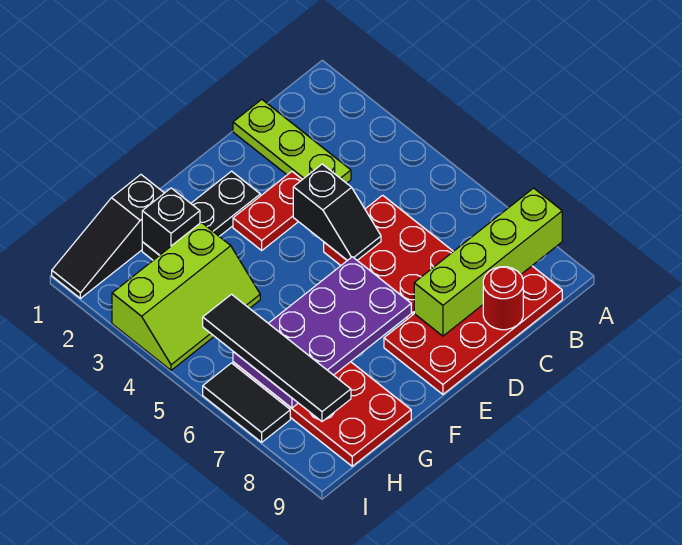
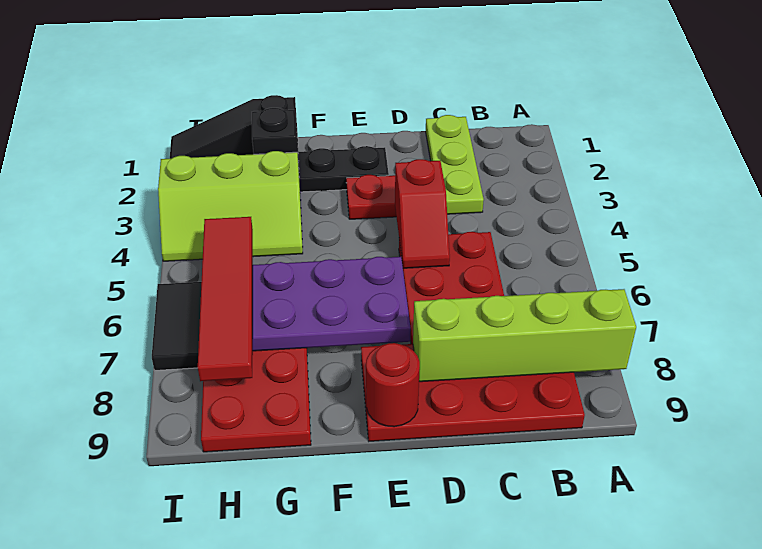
red round brick C9 level 2 -> red round brick E9 level 2
black slope D4:D5 level 2 top 4 -> red slope D4:D5 level 2 top 4
black tile H5:H8 level 3 -> red tile H5:H8 level 3

